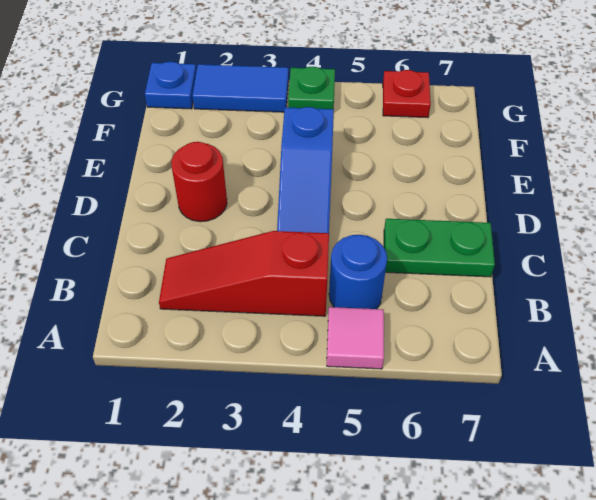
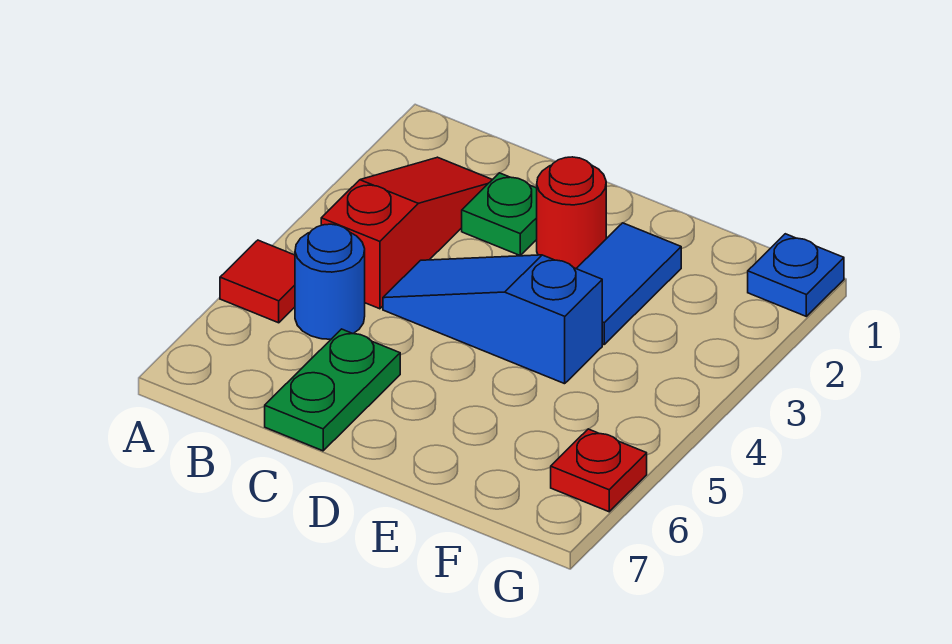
pink tile A5 level 1 -> red tile A5 level 1
blue tile G2:G3 level 1 -> blue tile E2:E3 level 1
green plate G4 level 1 -> green plate C2 level 1

